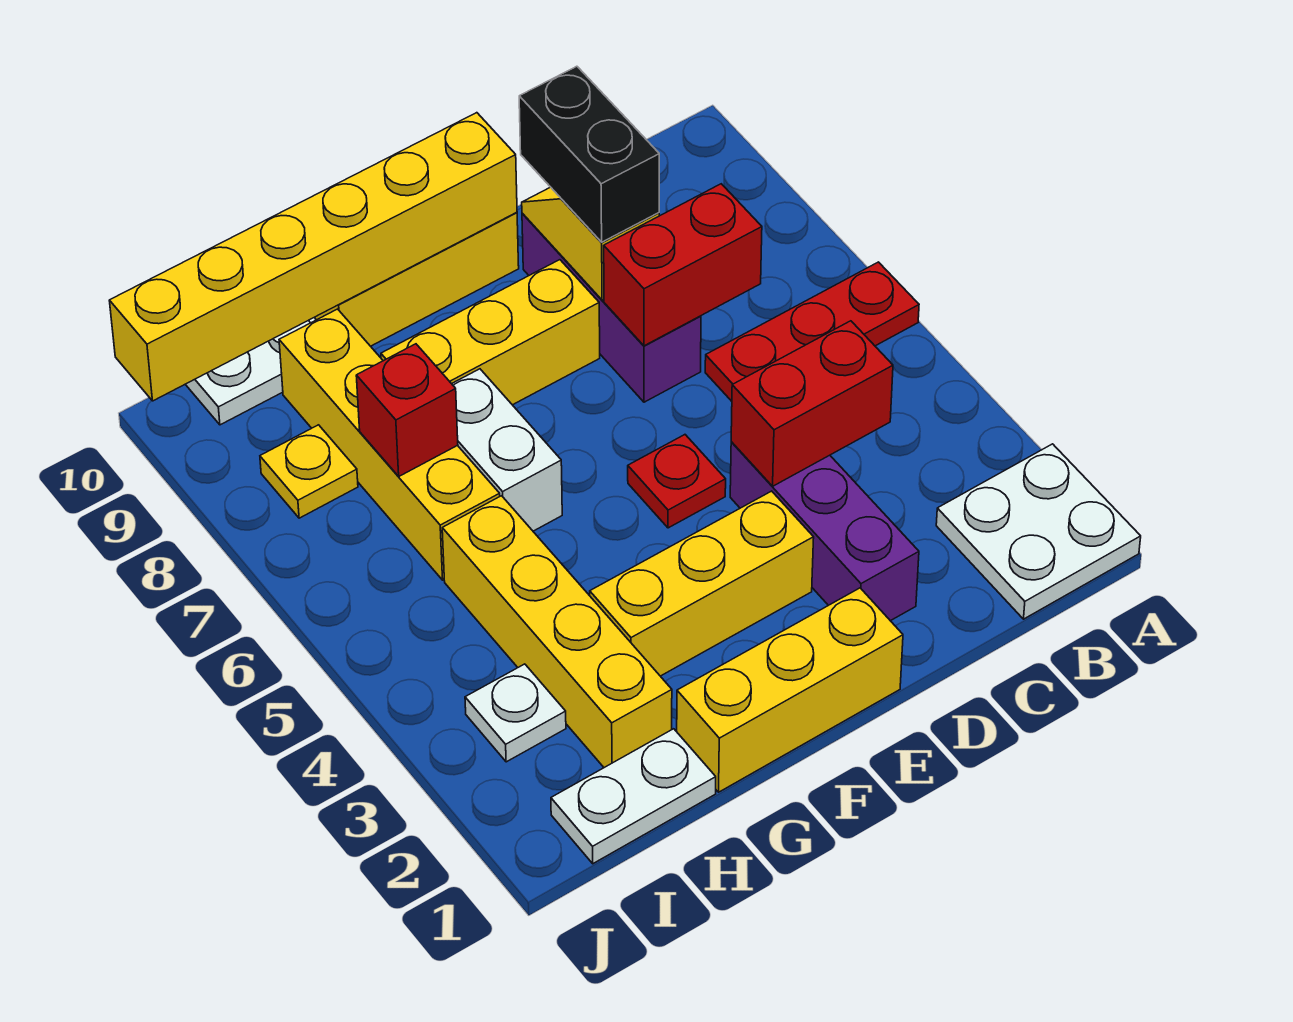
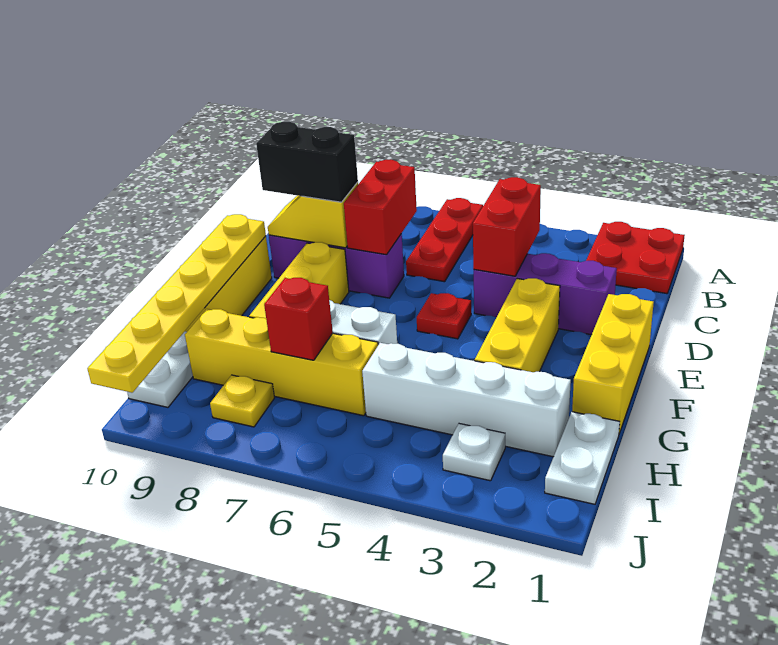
white plate A1:B2 level 1 -> red plate A1:B2 level 1
yellow brick E10:J10 level 2 -> yellow plate E10:J10 level 2
yellow brick H2:H5 level 1 -> white brick H2:H5 level 1

